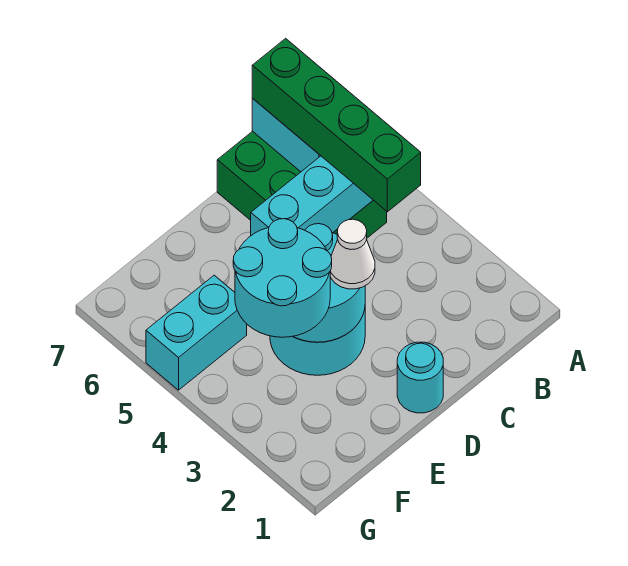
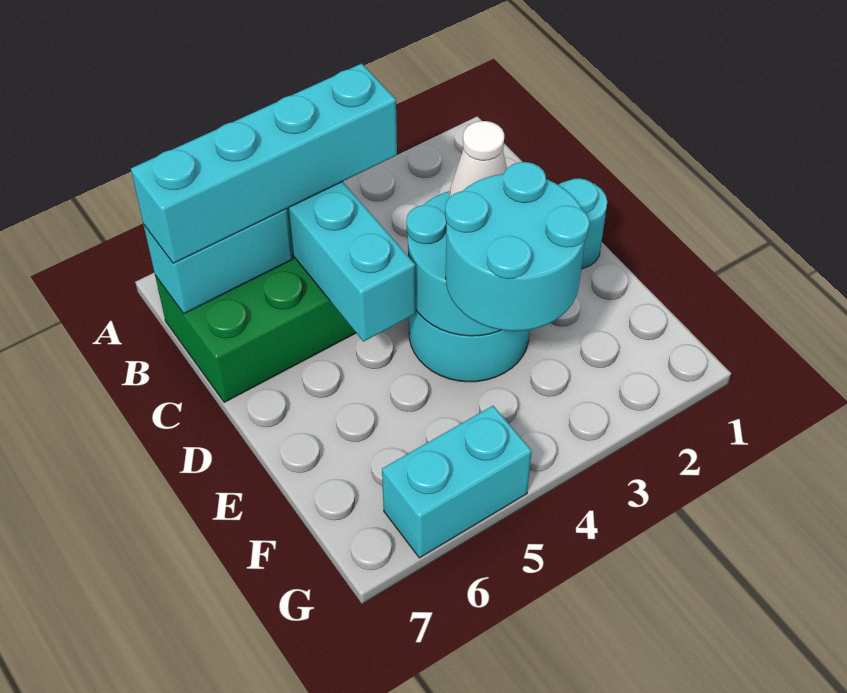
green brick B4:B7 level 3 -> cyan brick B4:B7 level 3
cyan brick F5:G5 level 1 -> cyan brick G5:G6 level 1

